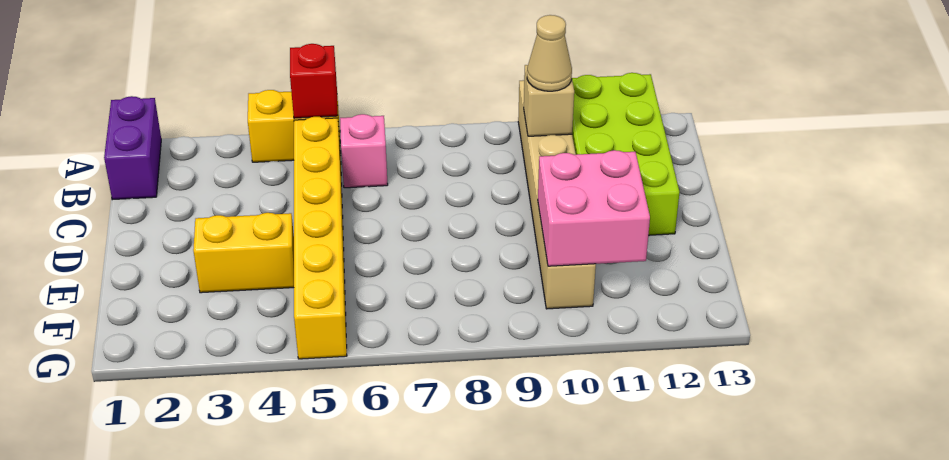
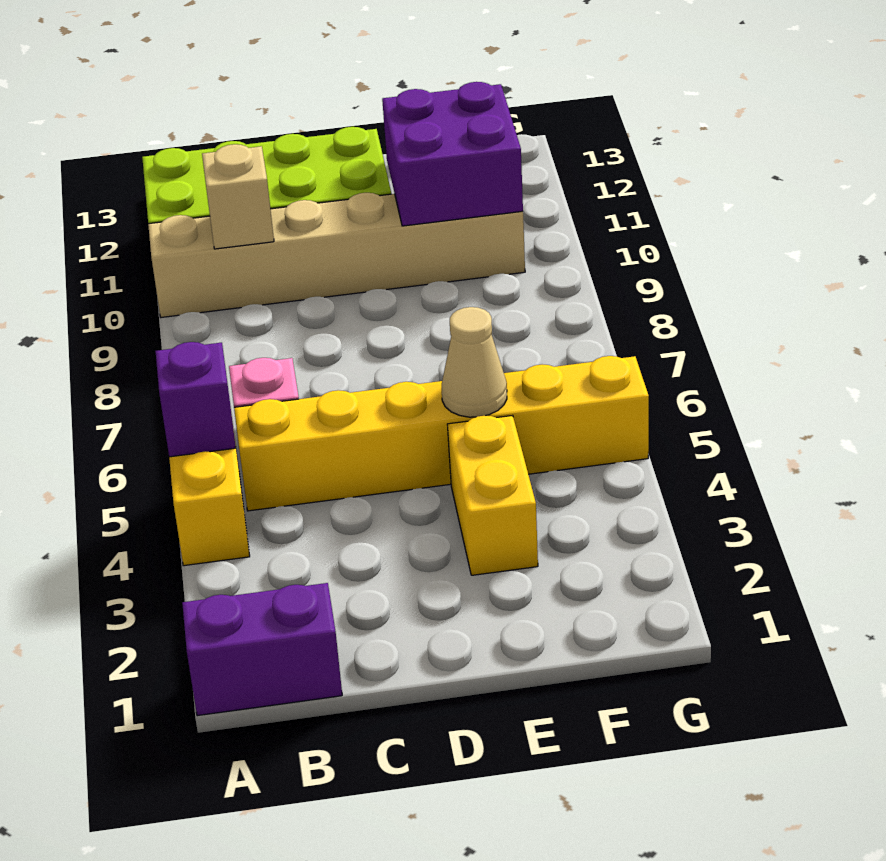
red brick A5 level 2 -> purple brick A5 level 2
tan cone B10 level 3 -> tan cone E5 level 2
pink brick E10:F11 level 2 -> purple brick E10:F11 level 2

